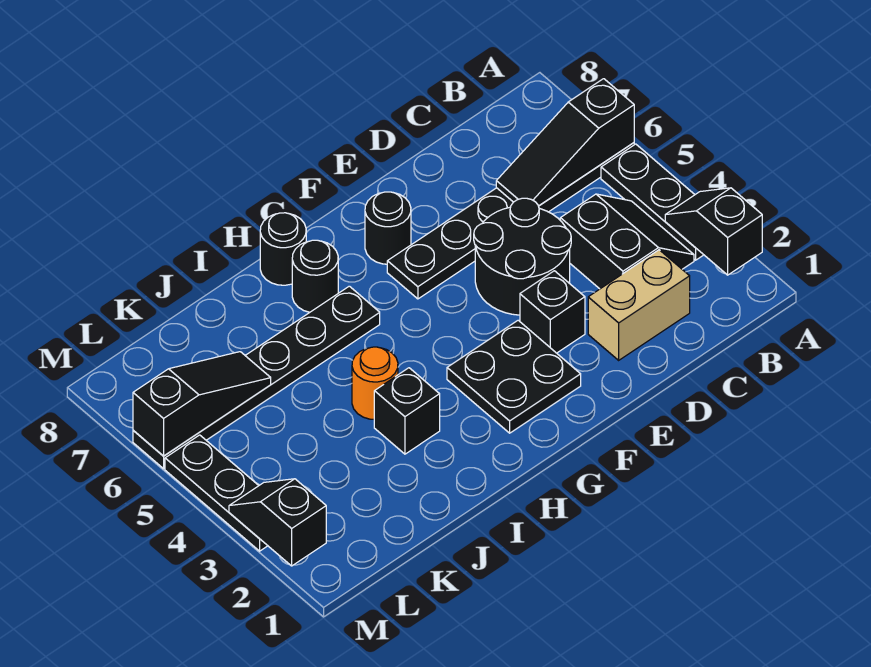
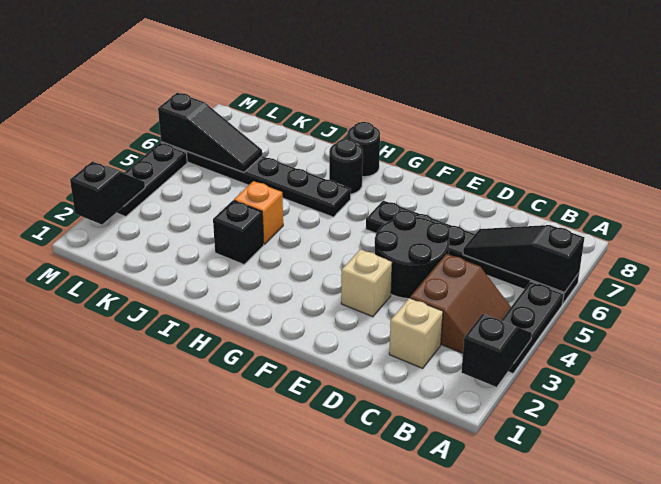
black slope B3:C4 level 1 top C -> brown slope B3:C4 level 1 top C
tan brick C2:D2 level 1 -> tan brick C2 level 1
black brick E3 level 1 -> tan brick E3 level 1
black plate F2:G3 level 1 -> none
black round brick F7 level 1 -> none
orange round brick I4 level 1 -> orange brick I4 level 1

